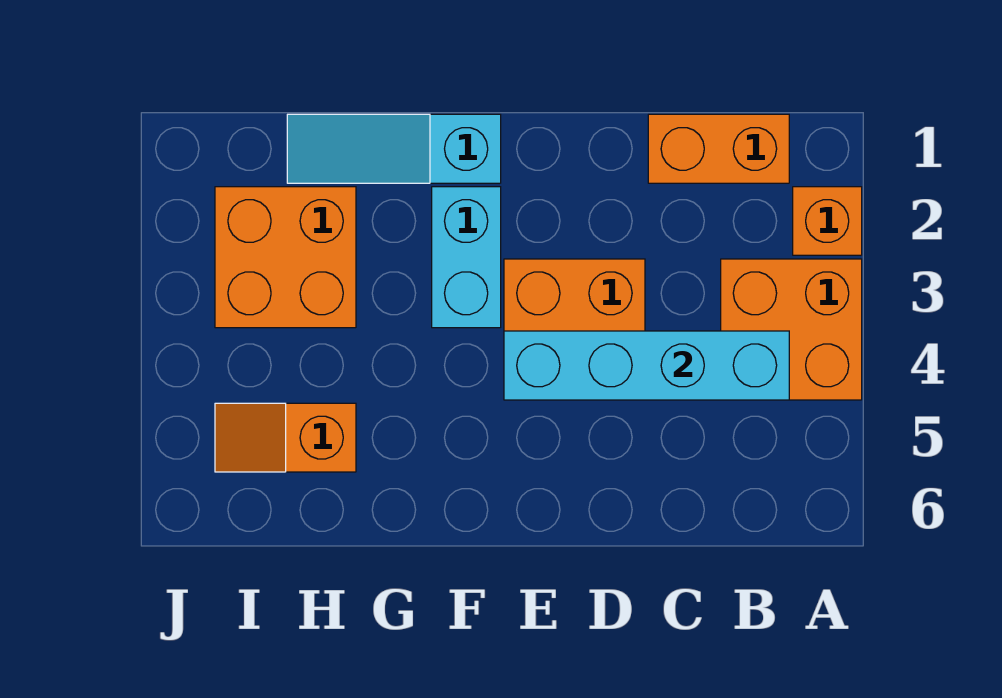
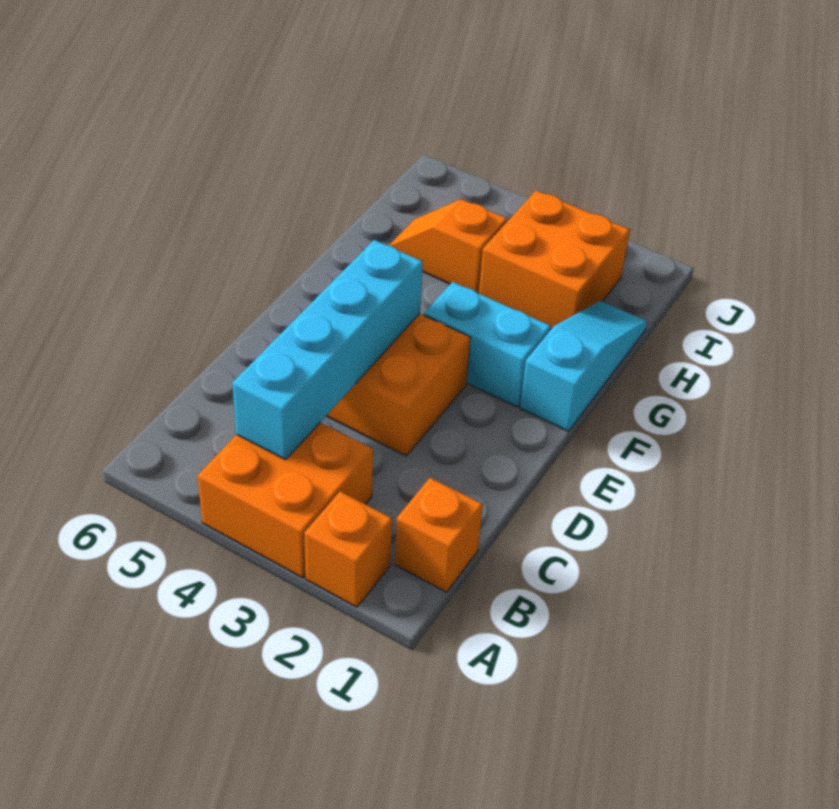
orange brick B1:C1 level 1 -> orange brick B1 level 1
orange slope H5:I5 level 1 top H -> orange slope H4:H5 level 1 top 4

